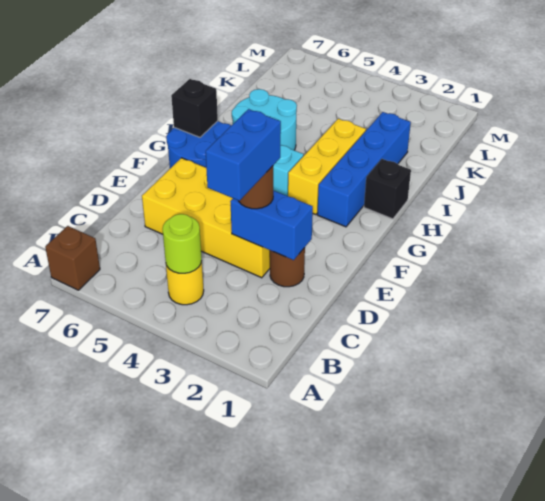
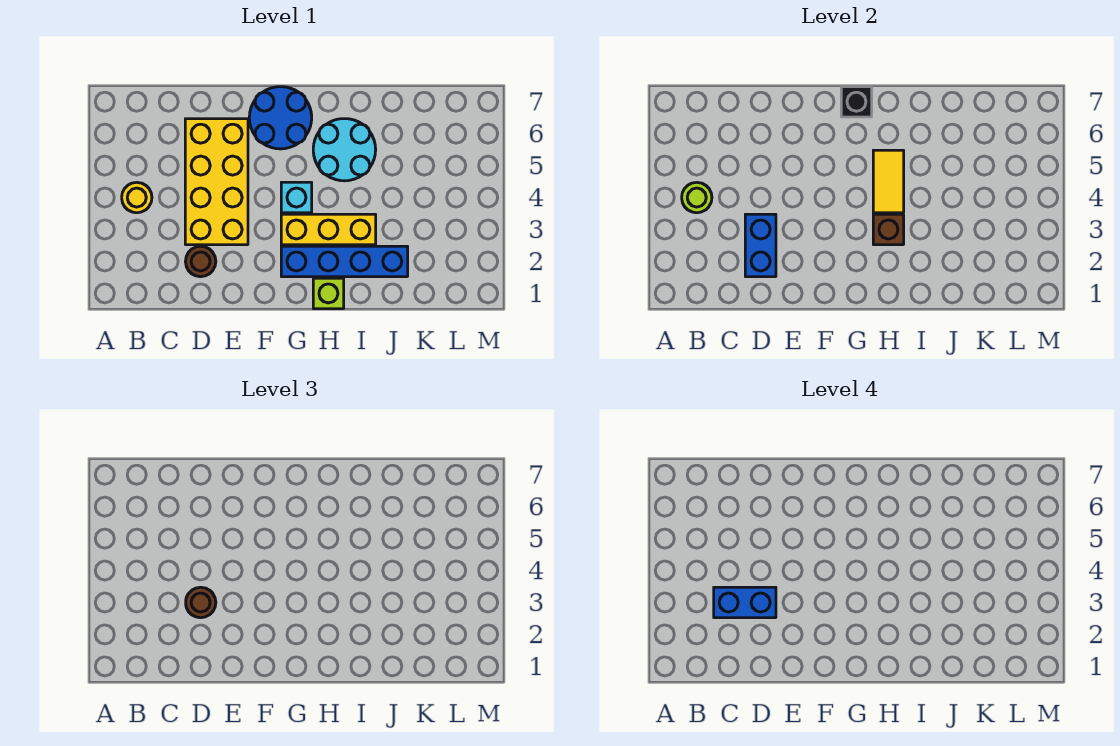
brown brick A7 level 1 -> brown brick H3 level 2
black brick H1 level 1 -> lime brick H1 level 1
none -> yellow tile H4:H5 level 2

